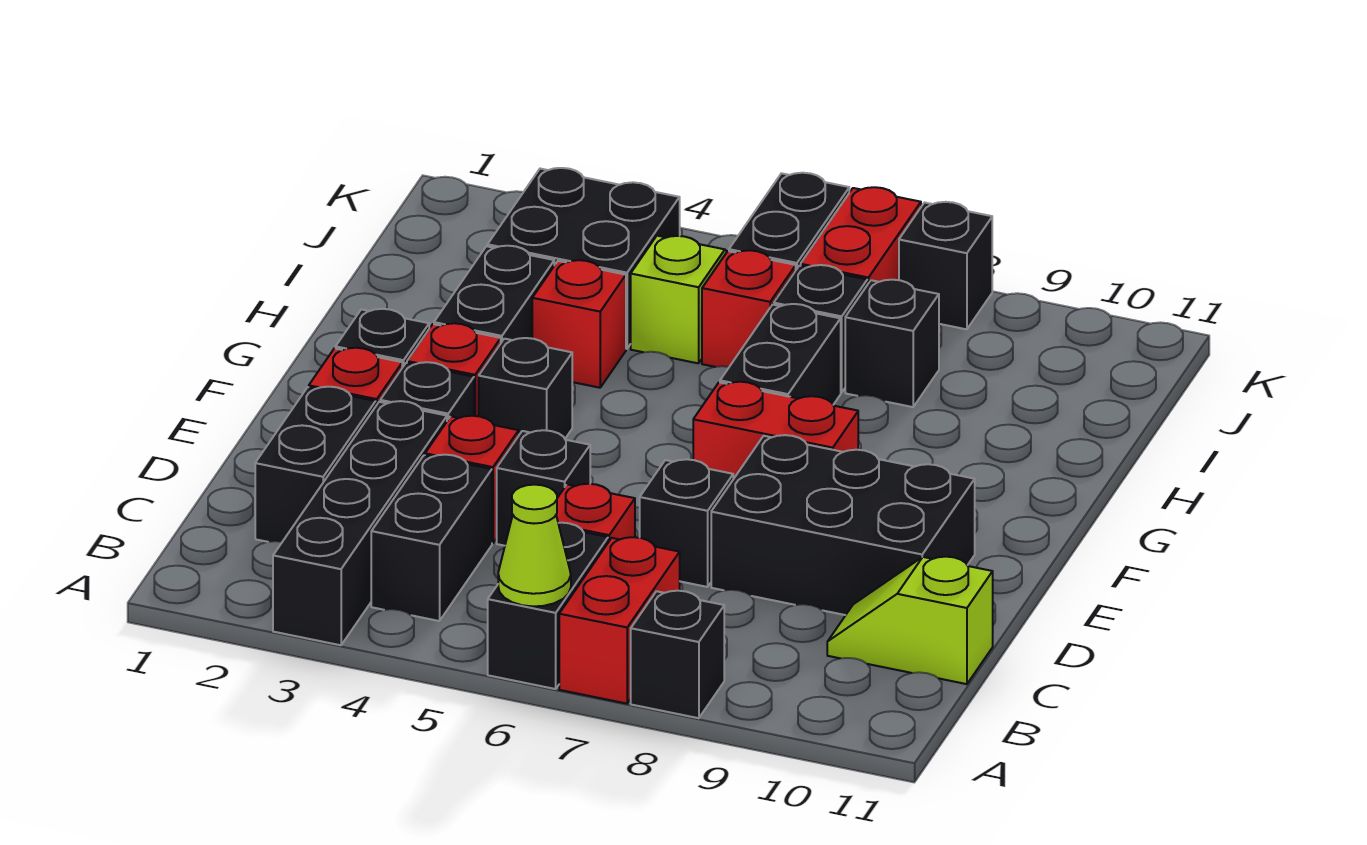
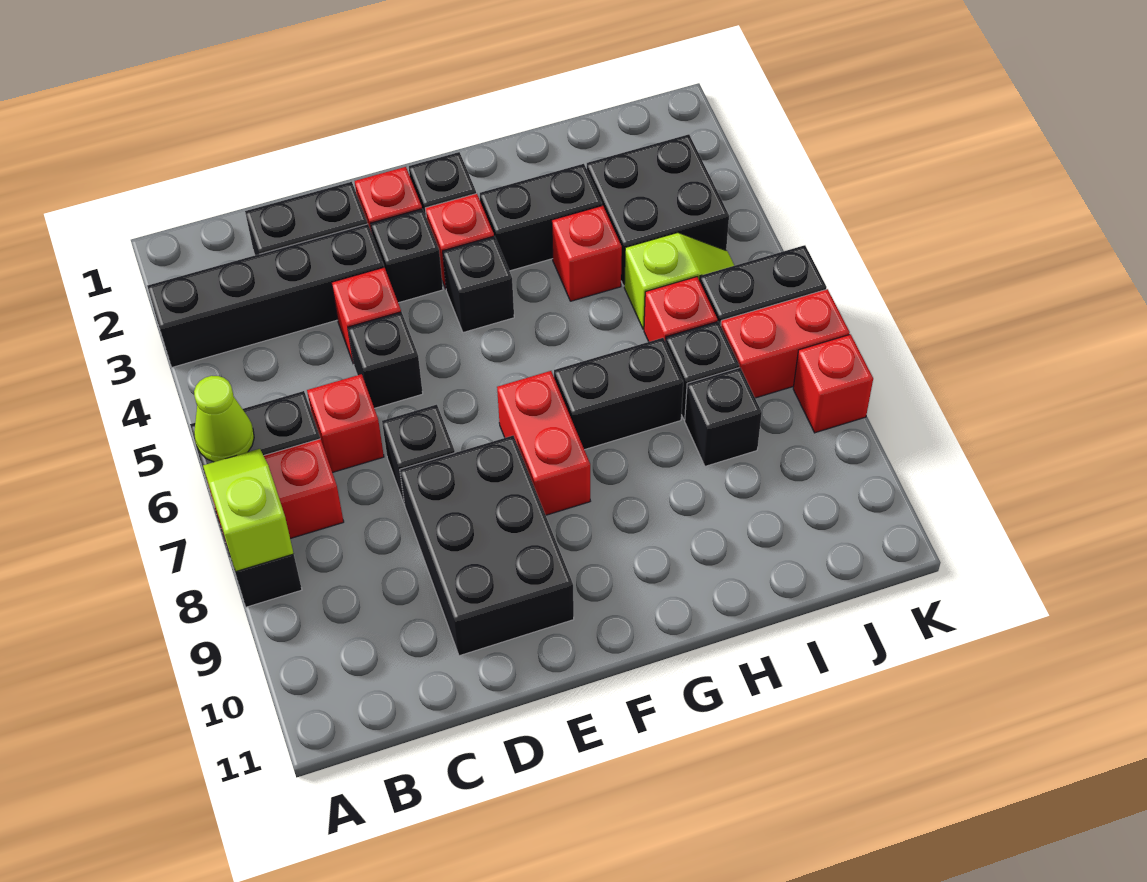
black brick B4:C4 level 1 -> none
lime slope C10:C11 level 1 top 11 -> lime slope A7:A8 level 2 top 8
black brick K8 level 1 -> red brick K8 level 1

